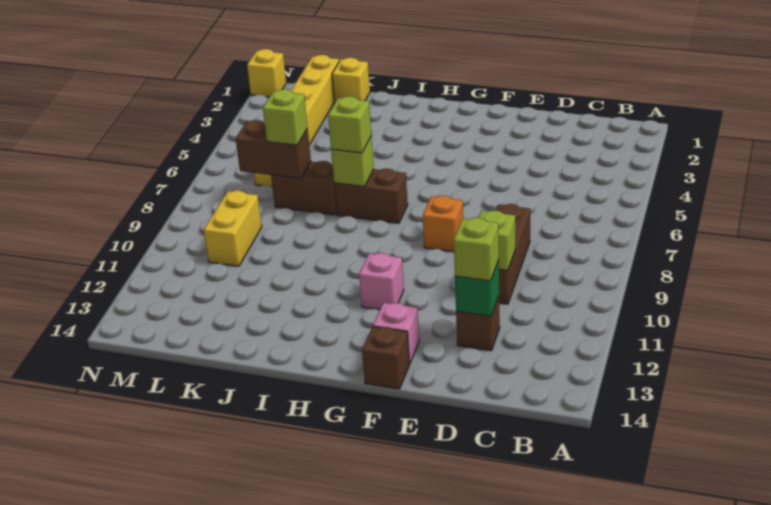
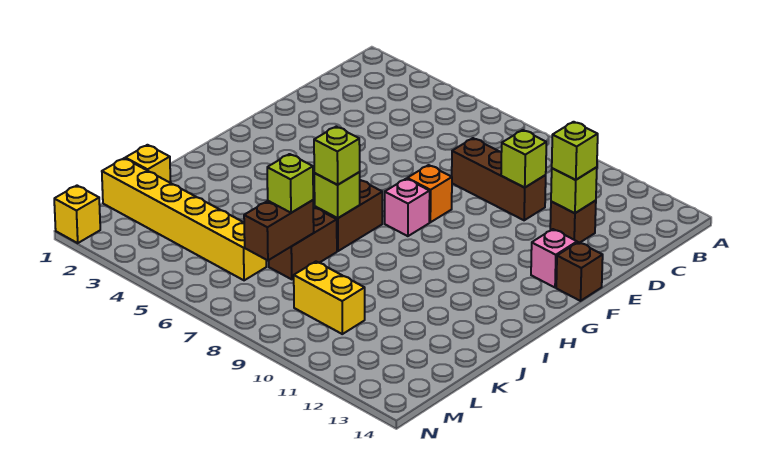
green brick D12 level 2 -> lime brick D12 level 2
pink brick G11 level 1 -> pink brick G8 level 1

